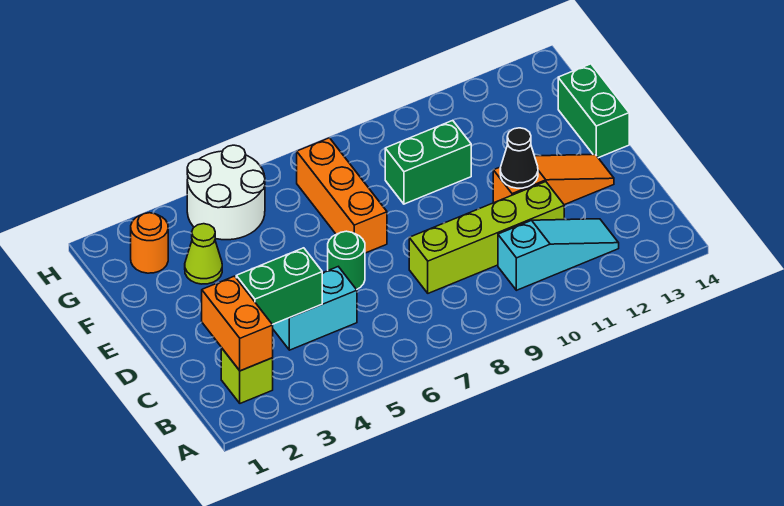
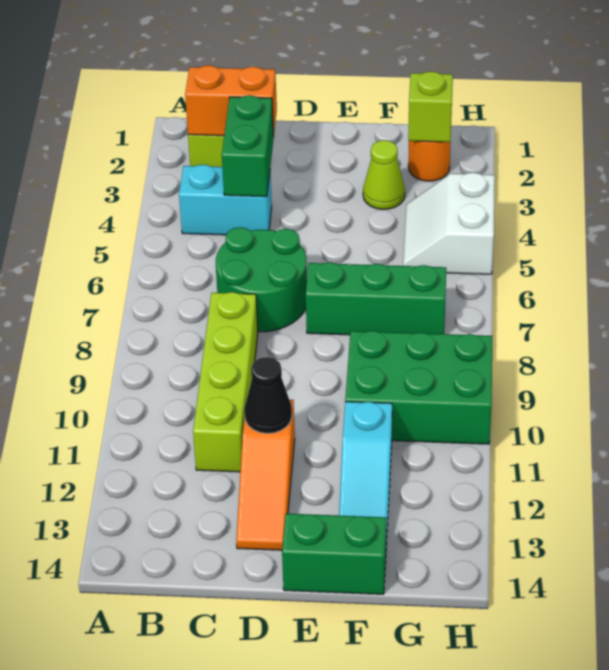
cyan slope B10:B12 level 1 top 10 -> cyan slope F11:F13 level 1 top 11
cyan brick C4:C5 level 1 -> cyan brick B4:C4 level 1
green round brick D6 level 1 -> green round brick C6:D7 level 1
orange brick E7:G7 level 1 -> green brick E7:G7 level 1
green brick F9:F10 level 1 -> green brick F9:H10 level 1
none -> lime brick G2 level 2
white round brick G4:H5 level 1 -> white slope G4:H5 level 1 top H

